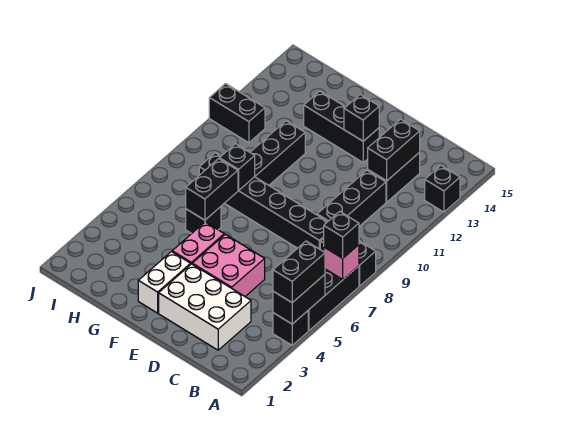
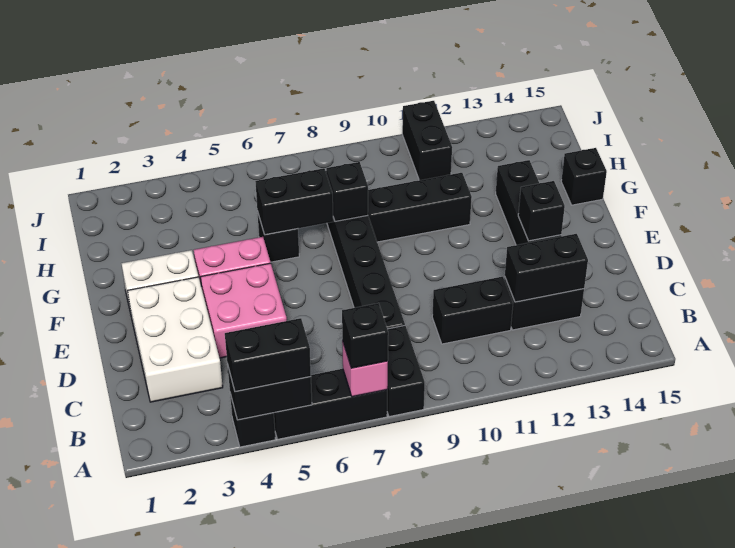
black brick A13 level 1 -> black brick G15 level 1
black brick C9:C11 level 1 -> black brick C10:C11 level 1

